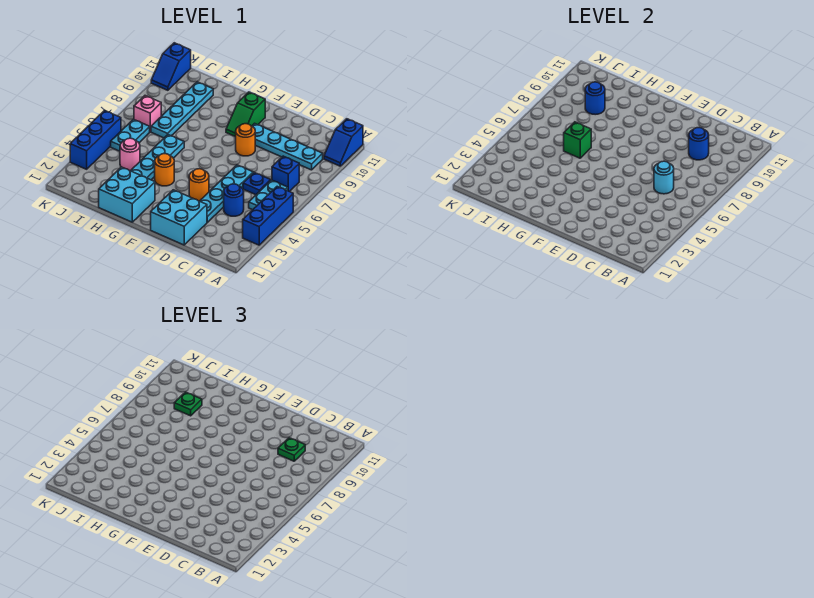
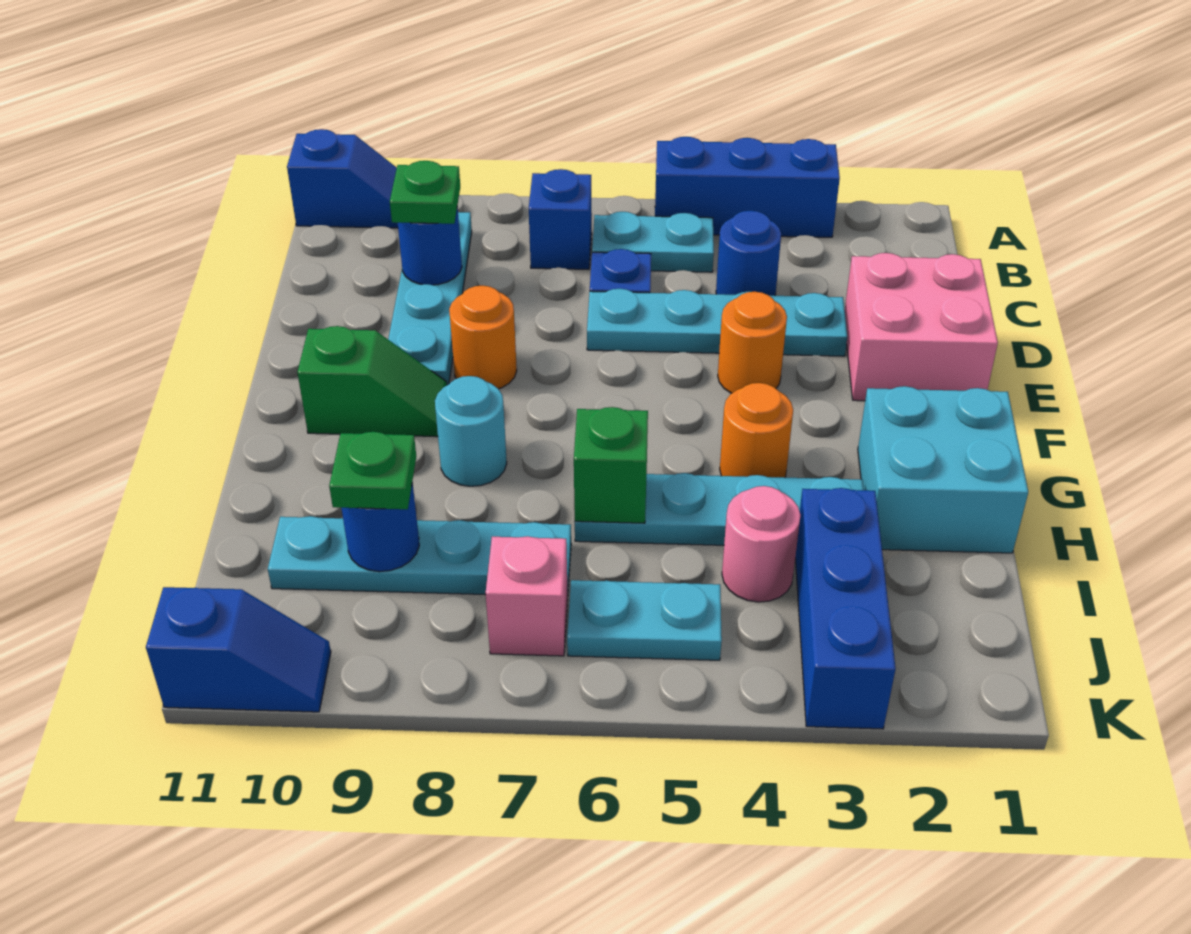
cyan round brick C6 level 2 -> cyan round brick G8 level 1
cyan brick D1:E2 level 1 -> pink brick D1:E2 level 1
blue brick K3:K5 level 1 -> blue brick I3:K3 level 1

